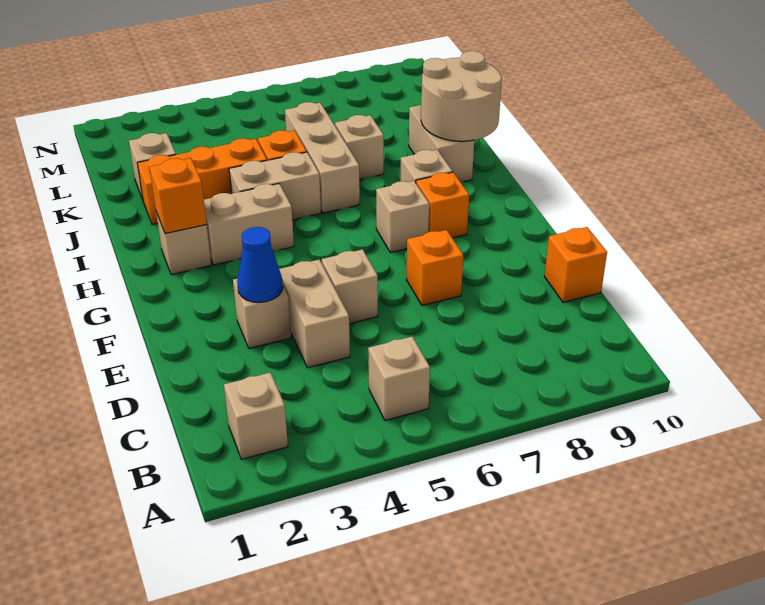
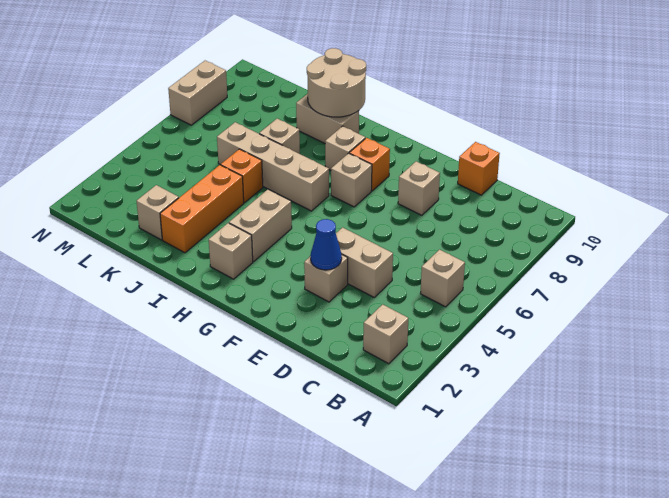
tan brick E5 level 1 -> tan brick E8 level 1
orange brick E7 level 1 -> none
orange brick H2 level 2 -> none
tan brick I4:I5 level 1 -> tan brick N7:N8 level 1
tan brick I6:K6 level 1 -> tan brick H6:K6 level 1

